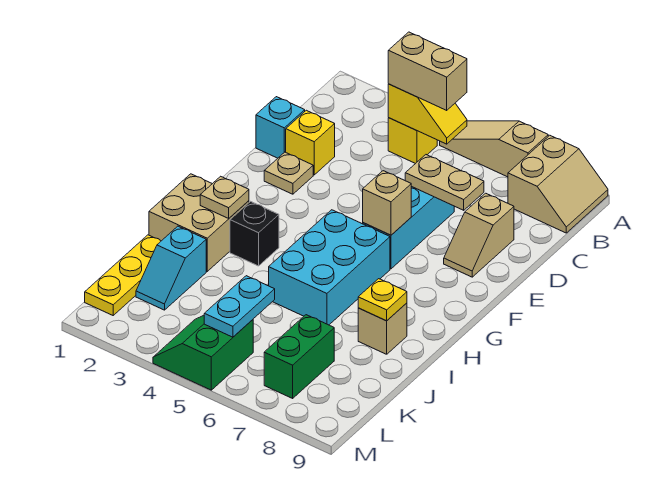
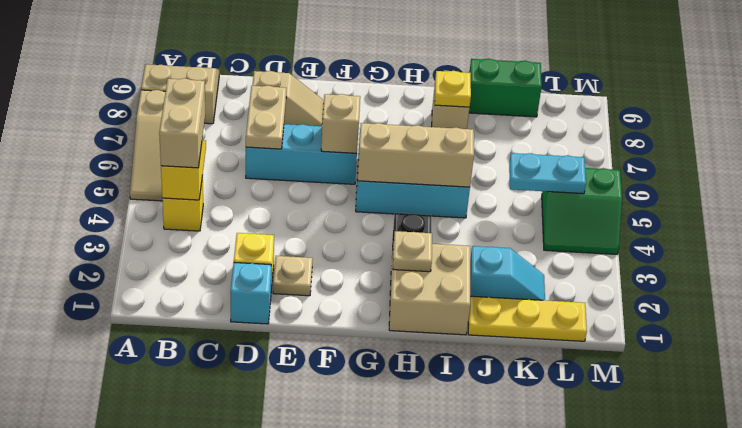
none -> tan brick G5:I5 level 2
green brick K7:L7 level 1 -> green brick J9:K9 level 1

